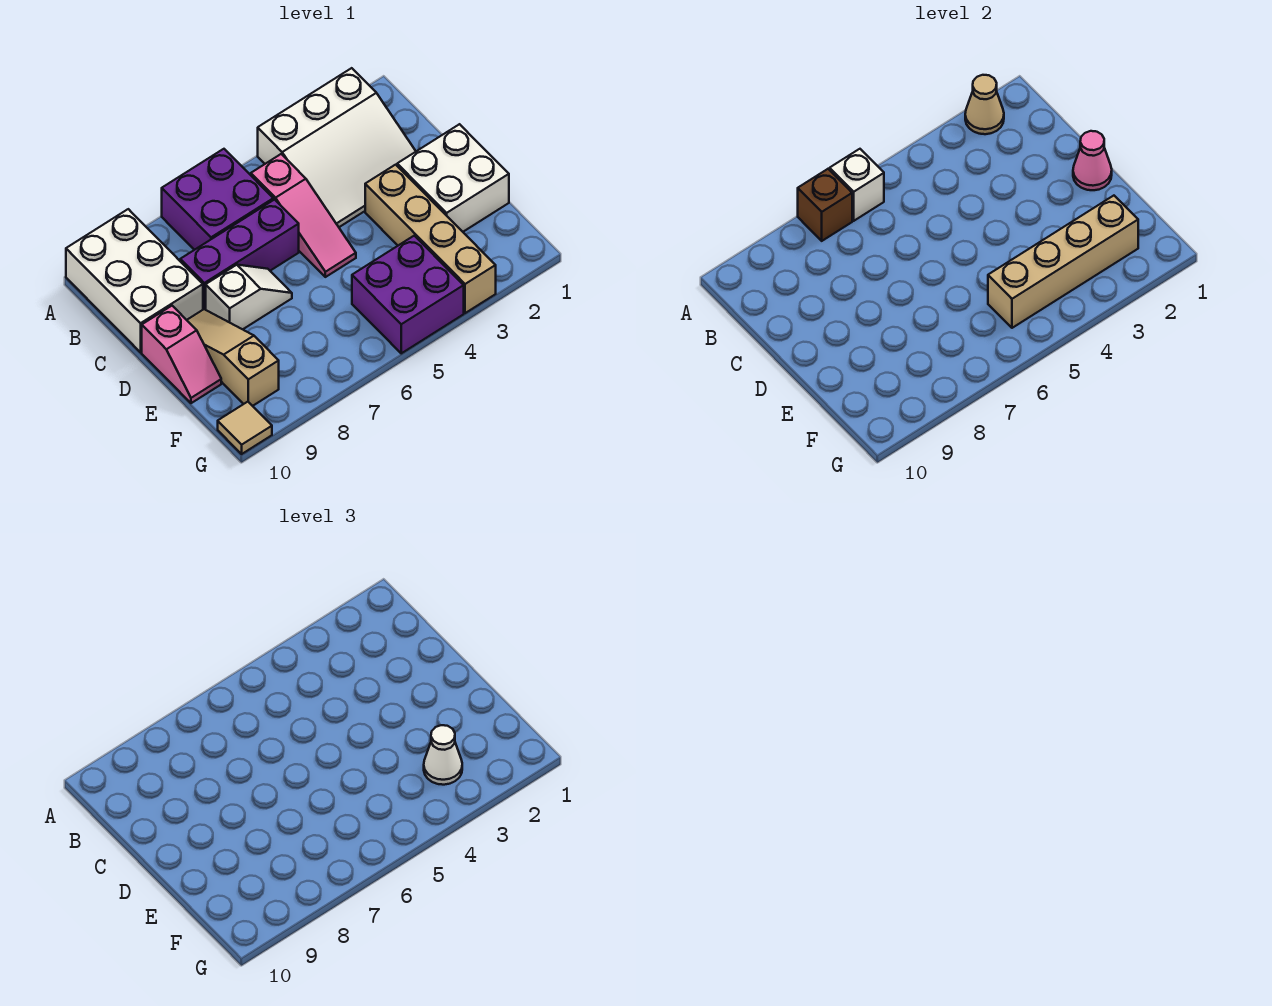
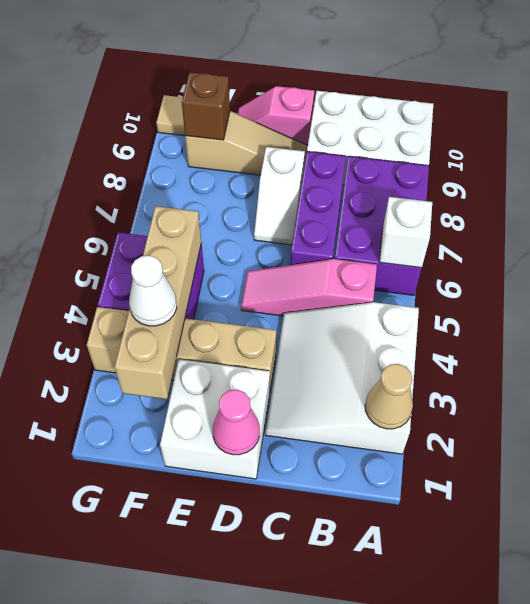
purple brick A6:B7 level 1 -> purple brick A6:B8 level 1
brown brick A7 level 2 -> brown brick F9 level 2

